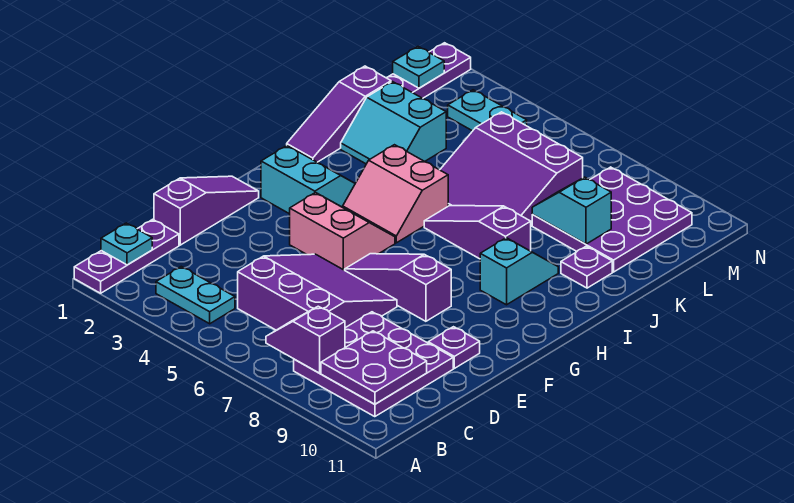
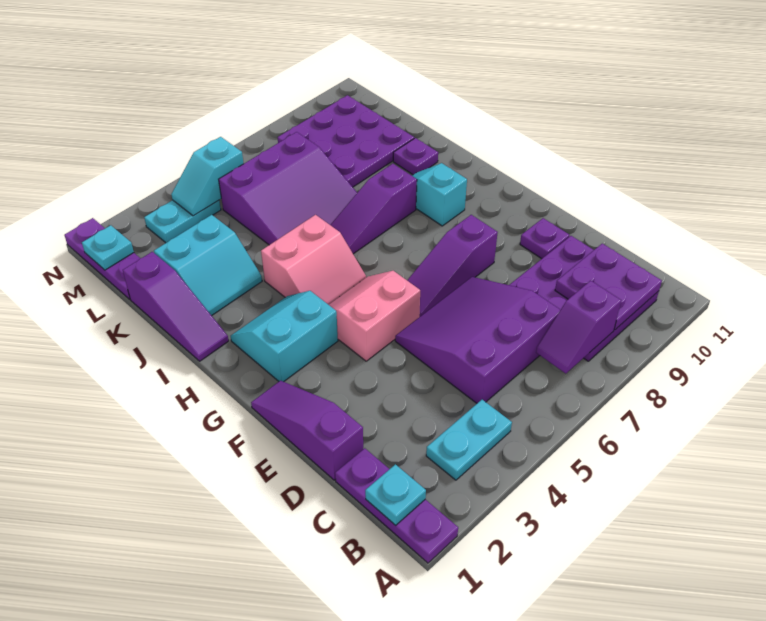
cyan slope K8:K9 level 2 top 9 -> cyan slope M4:M5 level 2 top 5

